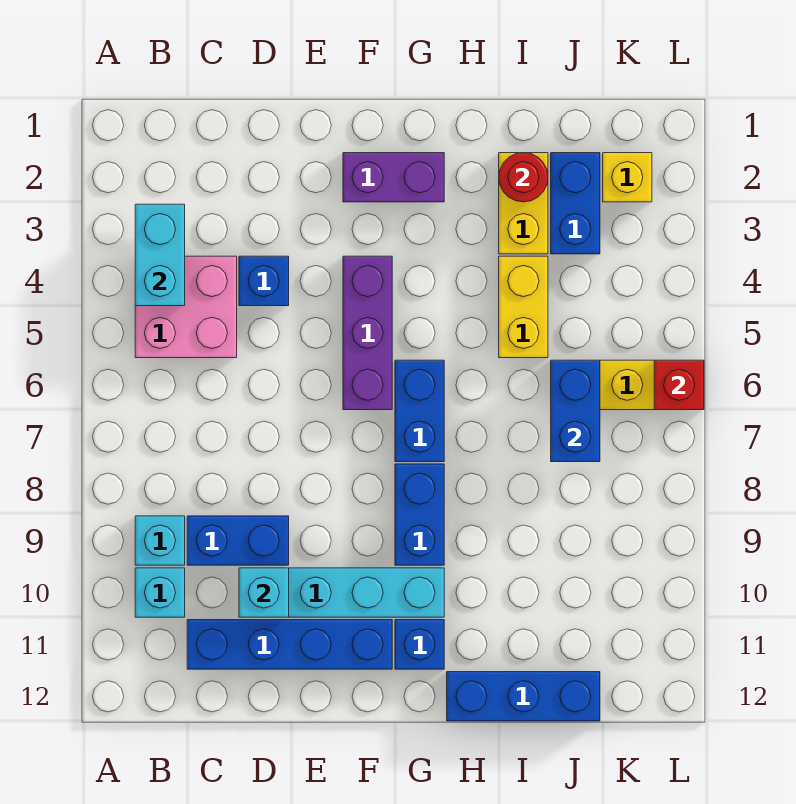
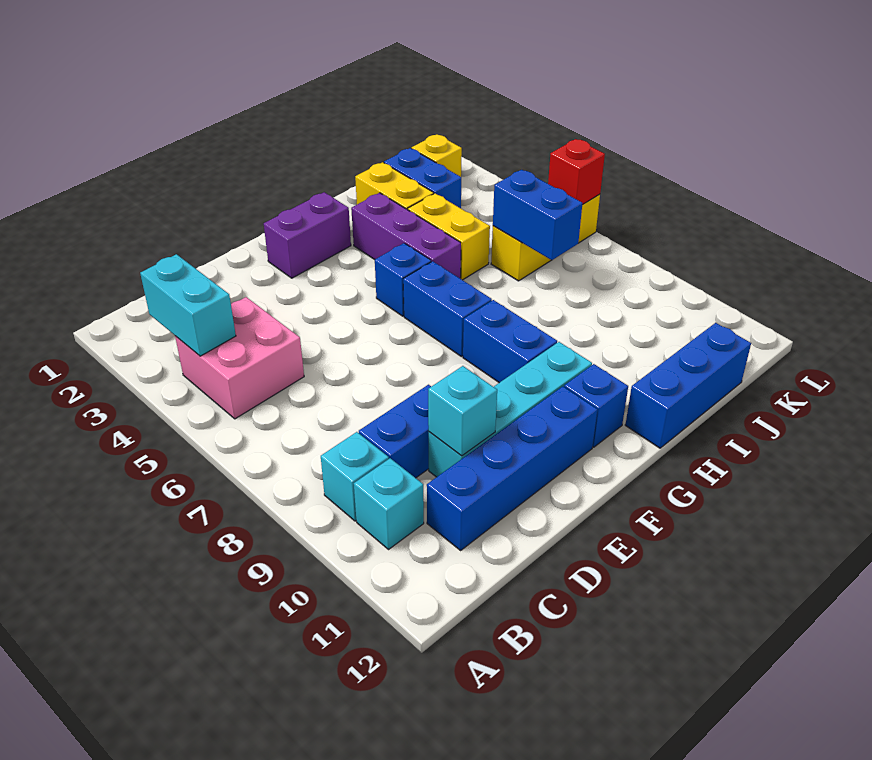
blue brick D4 level 1 -> blue brick G5 level 1
purple brick F4:F6 level 1 -> purple brick H3:H5 level 1
red round brick I2 level 2 -> none

